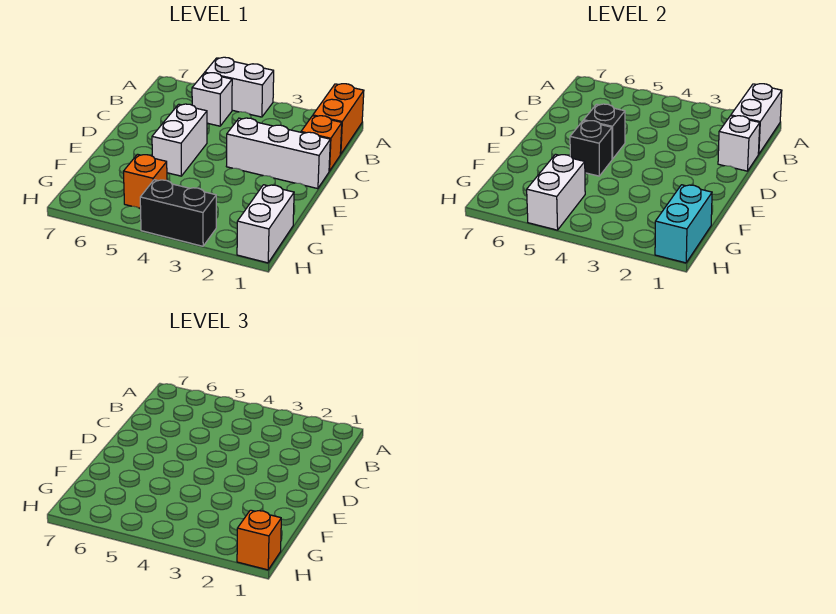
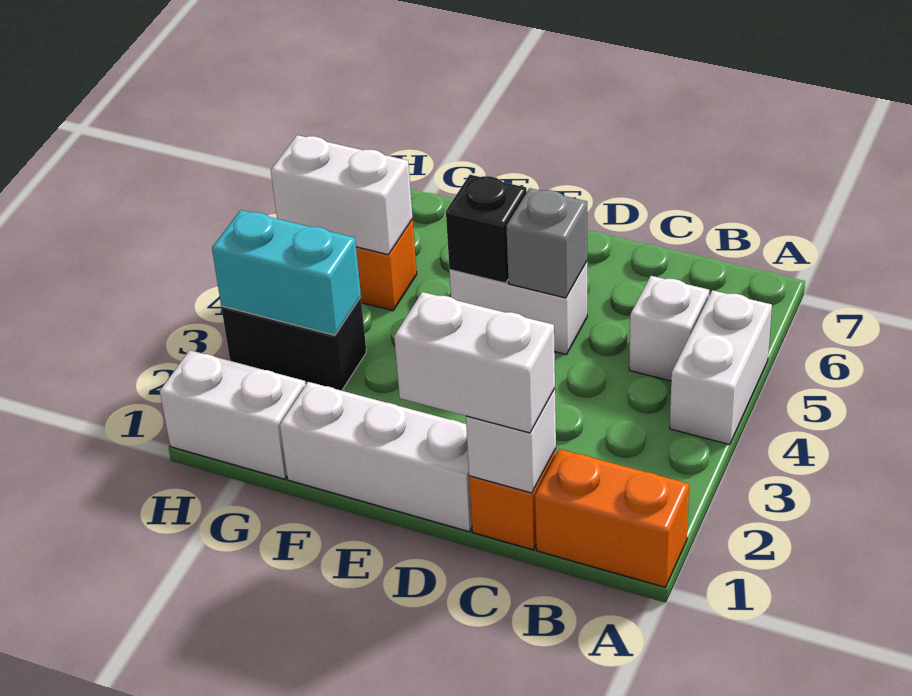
white brick A1:B1 level 2 -> white brick C1:D1 level 3
white brick D1:D3 level 1 -> white brick D1:F1 level 1
black brick D5 level 2 -> grey brick D5 level 2
cyan brick G1:H1 level 2 -> cyan brick G3:H3 level 2
orange brick H1 level 3 -> none
black brick H3:H4 level 1 -> black brick G3:H3 level 1

